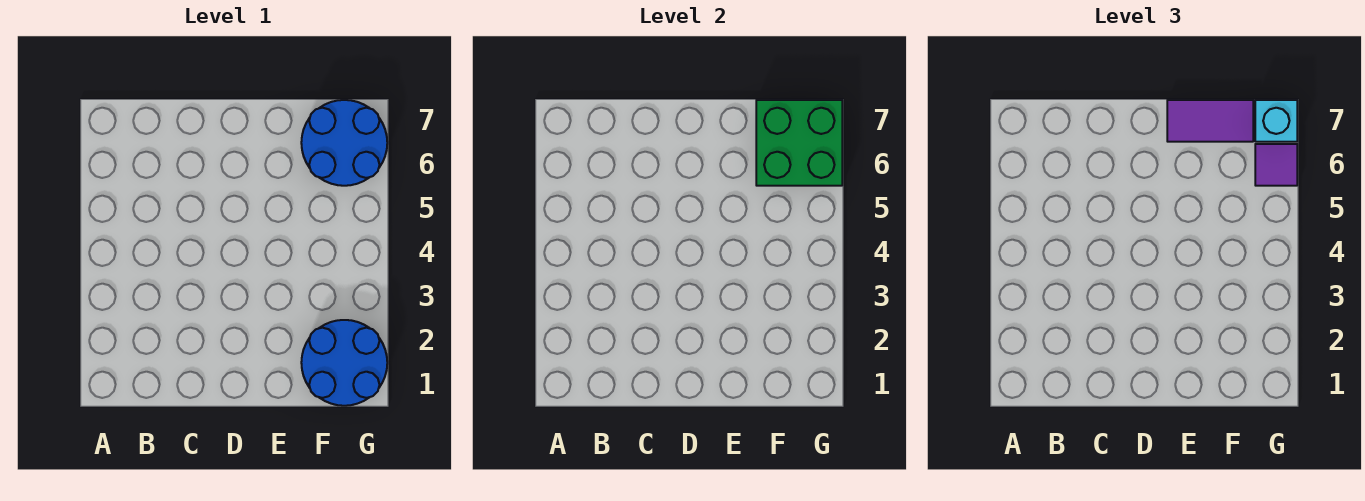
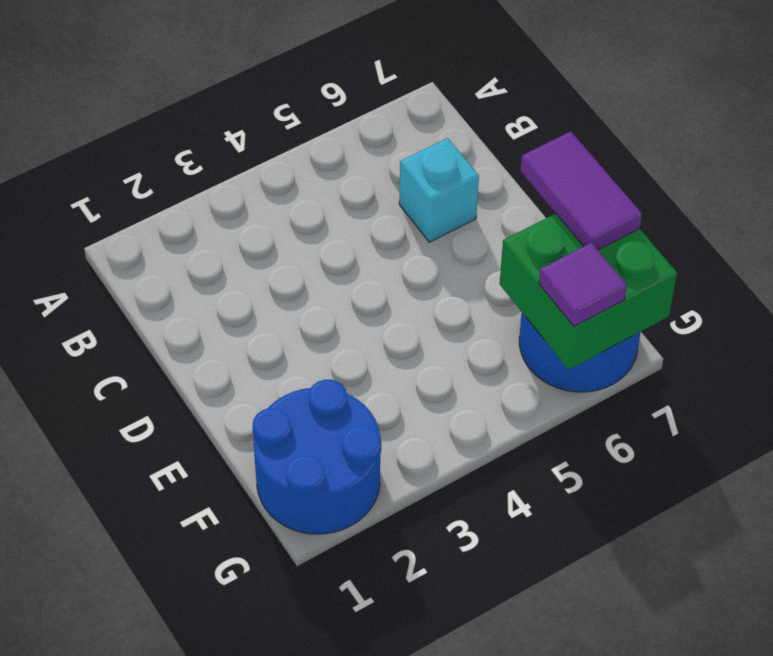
cyan brick G7 level 3 -> cyan brick C6 level 1

